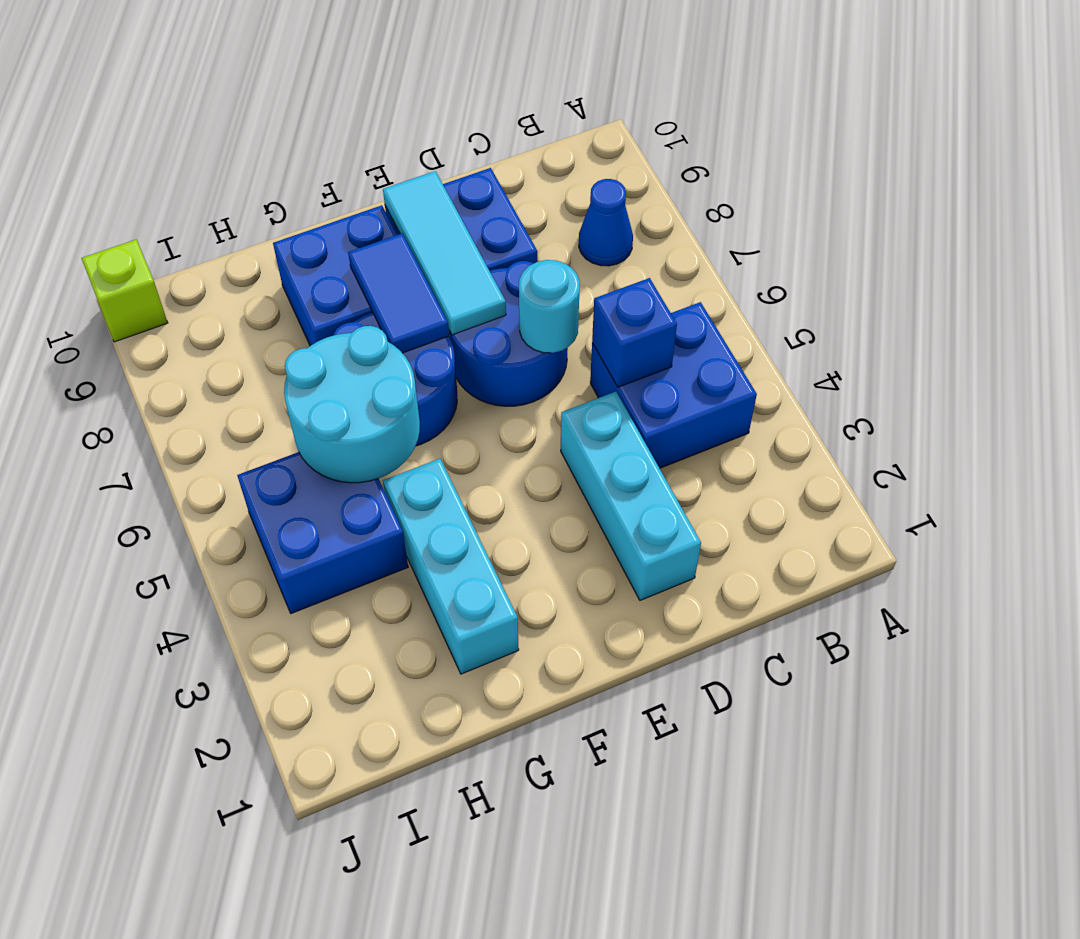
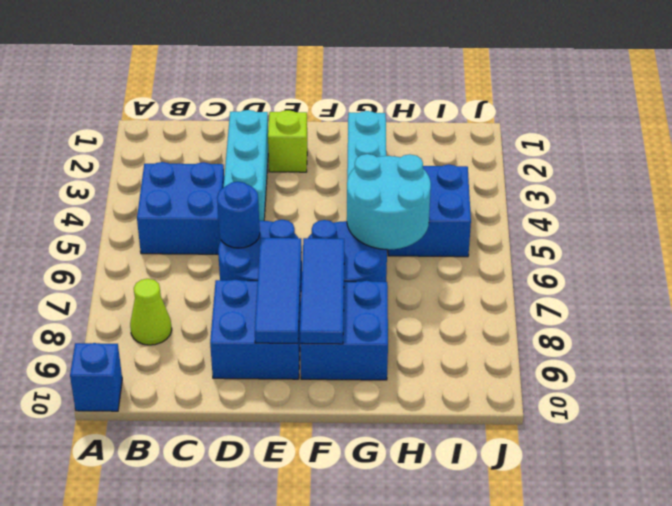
blue cone B8 level 1 -> lime cone B8 level 1
blue brick C5 level 2 -> blue brick A10 level 1
cyan round brick D6 level 2 -> blue round brick D6 level 2
cyan tile E7:E9 level 2 -> blue tile E7:E9 level 2
blue tile F7:F8 level 2 -> blue tile F7:F9 level 2
lime brick J10 level 1 -> lime brick E2 level 1

